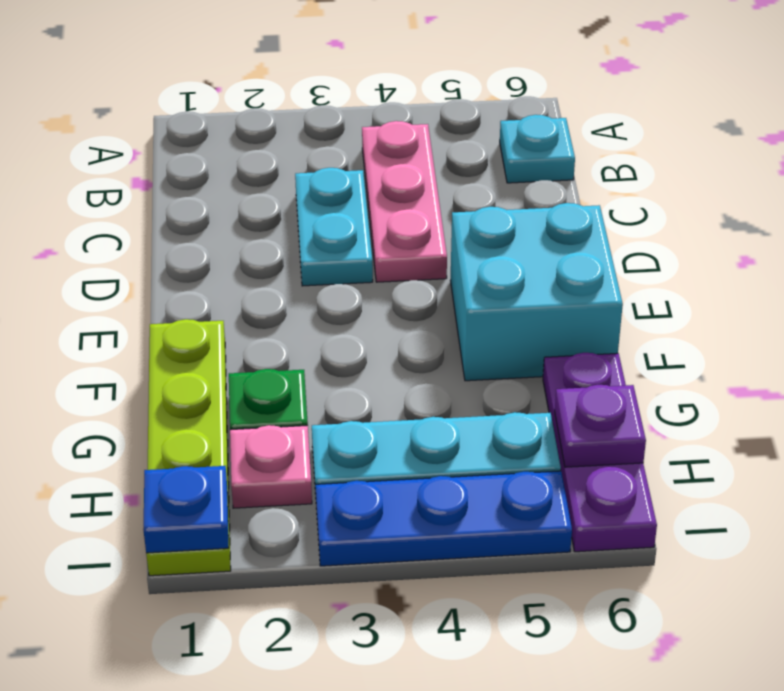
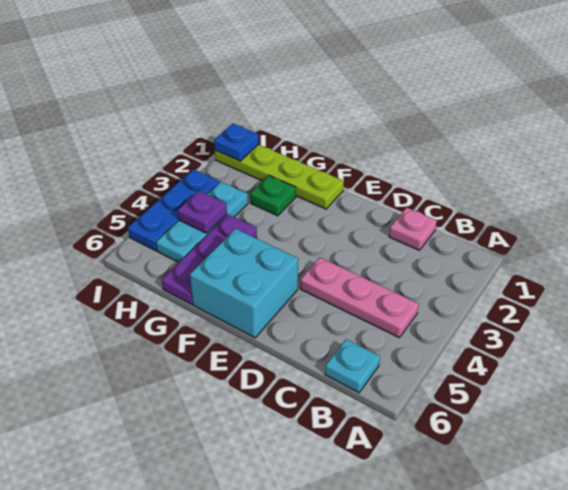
cyan plate C3:D3 level 1 -> none
purple plate G6:I6 level 1 -> purple plate G4:G6 level 1
pink plate H2 level 1 -> pink plate C1 level 1
purple plate H6 level 2 -> purple plate H4 level 2

